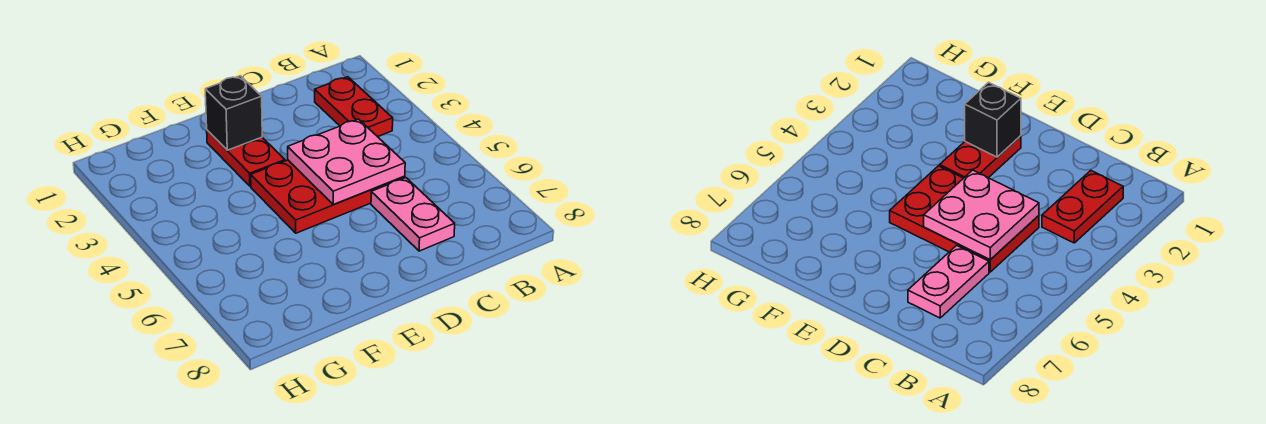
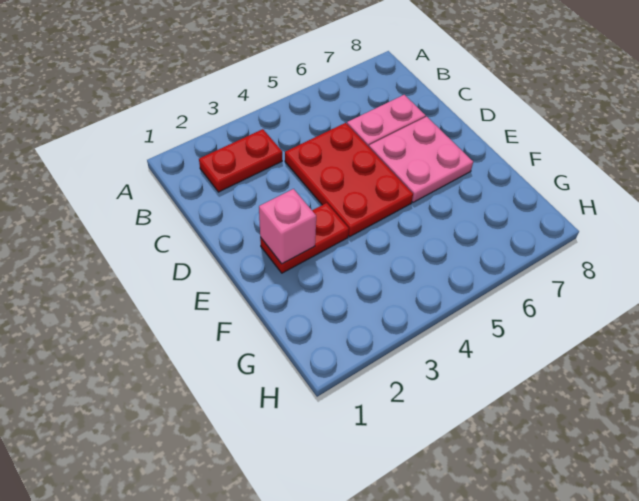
pink plate C4:D5 level 2 -> pink plate D6:E7 level 1
black brick E2 level 2 -> pink brick E2 level 2

